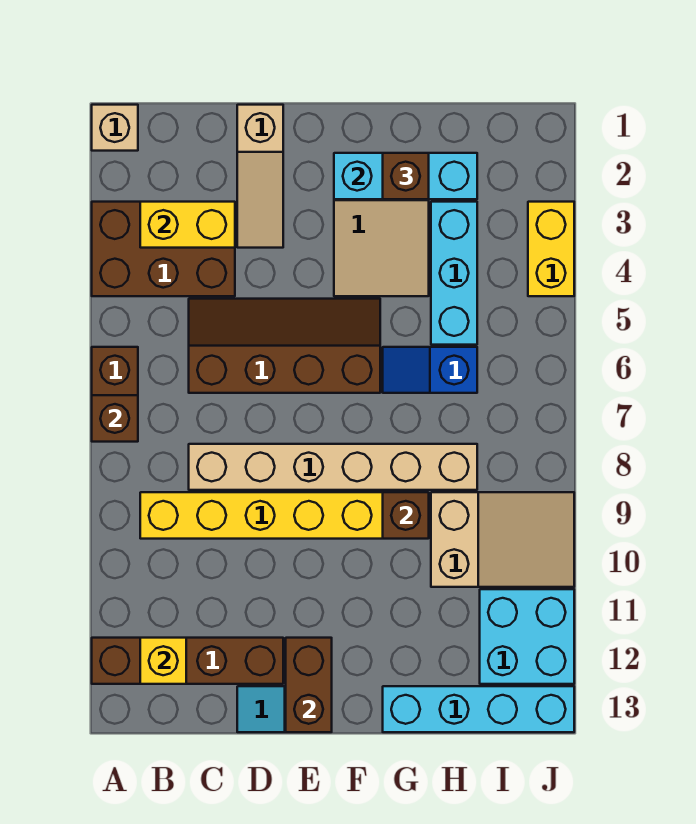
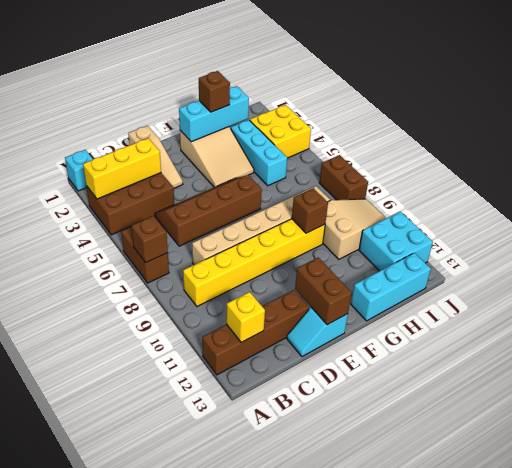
tan brick A1 level 1 -> cyan brick A1 level 1
yellow brick B3:C3 level 2 -> yellow brick A3:C3 level 2
blue slope G6:H6 level 1 top H -> none
cyan brick G13:J13 level 1 -> cyan brick G13:I13 level 1
yellow brick J3:J4 level 1 -> yellow brick I3:J4 level 1
none -> brown brick J7:J8 level 1

